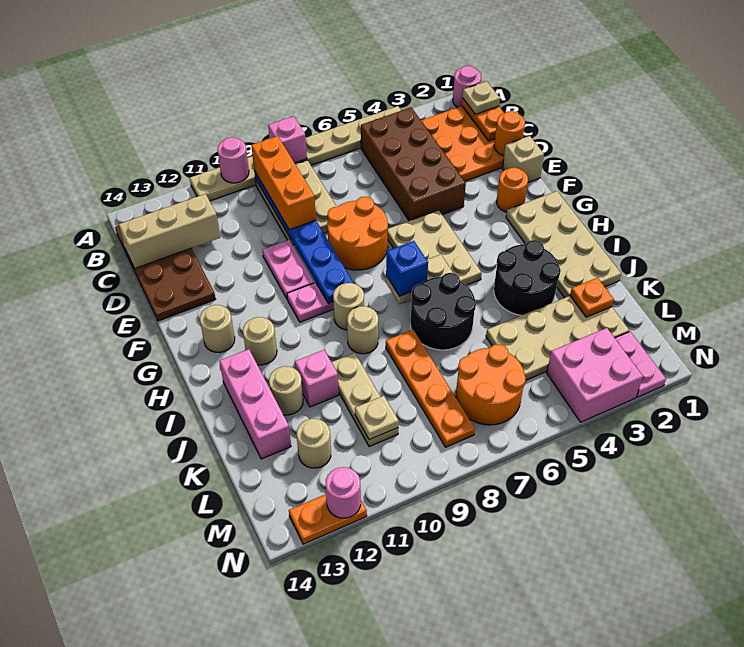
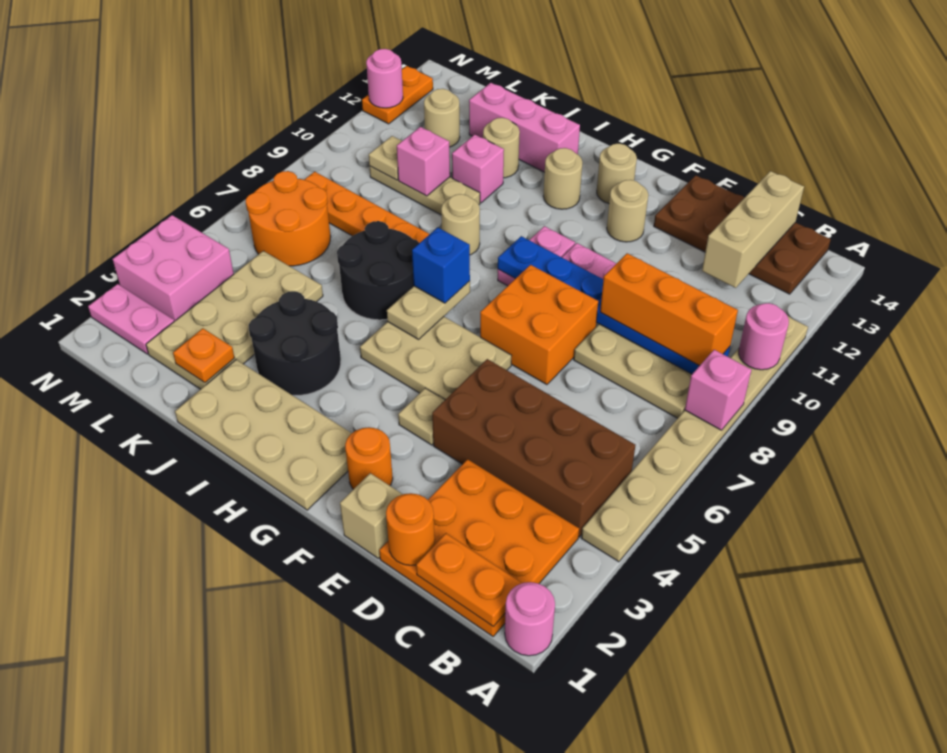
tan plate B1 level 3 -> tan plate F4 level 1
orange round brick E7:F8 level 1 -> orange brick E7:F8 level 1
tan round brick H9 level 1 -> tan round brick F12 level 1
none -> pink brick K10 level 2

